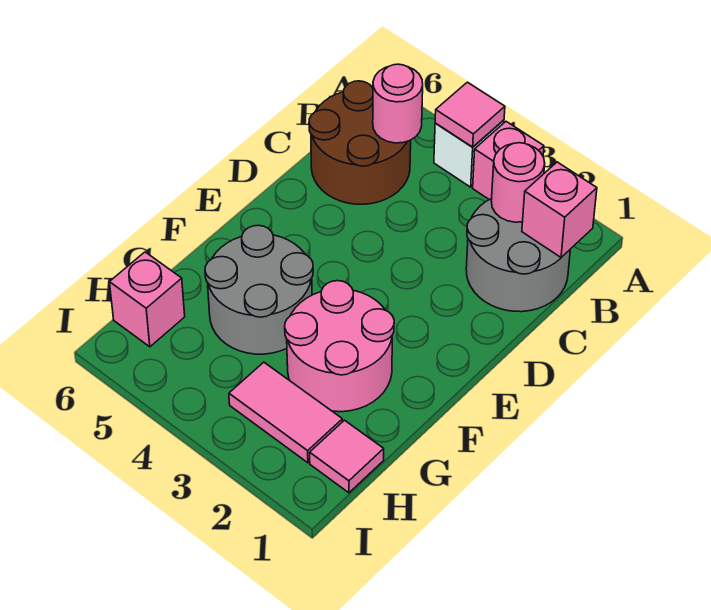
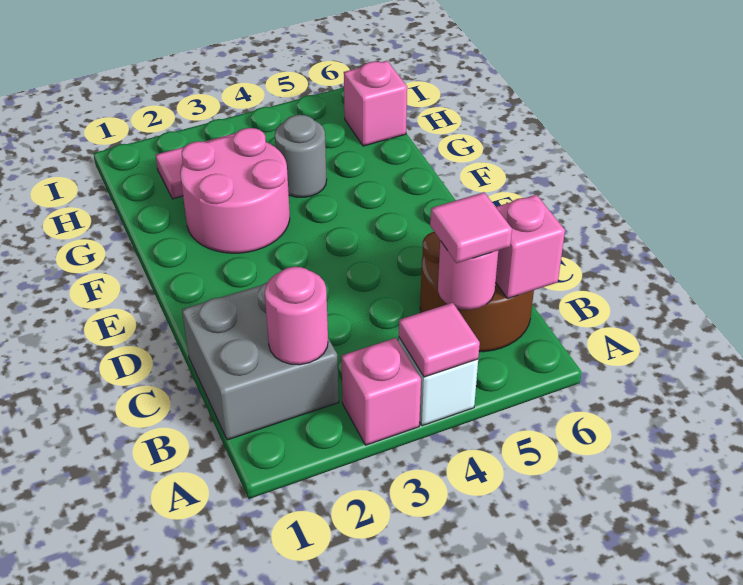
grey round brick B1:C2 level 1 -> grey brick B1:C2 level 1
pink brick B1 level 2 -> pink brick B6 level 2
grey round brick F4:G5 level 1 -> grey round brick G4 level 1
pink tile H1 level 1 -> pink tile B5 level 3

